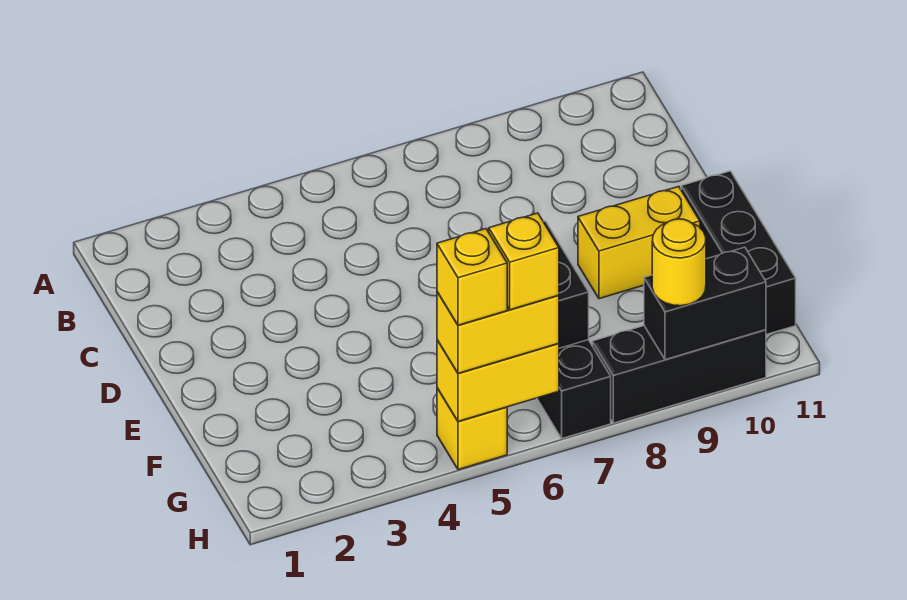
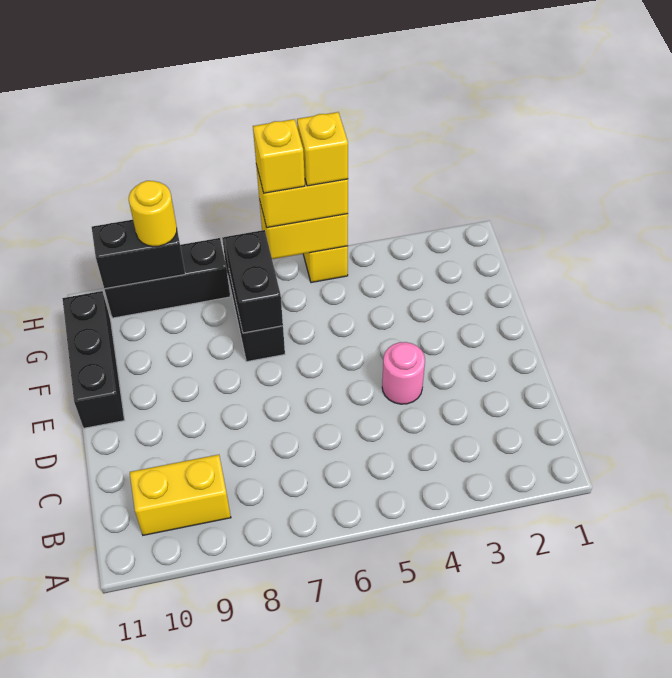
none -> pink round brick D4 level 1
yellow brick E9:E10 level 1 -> yellow brick B9:B10 level 1

